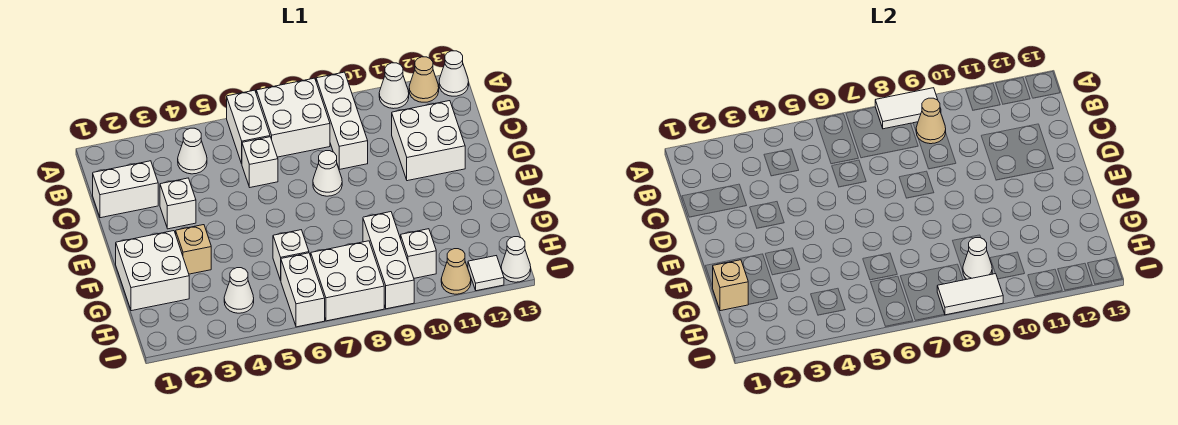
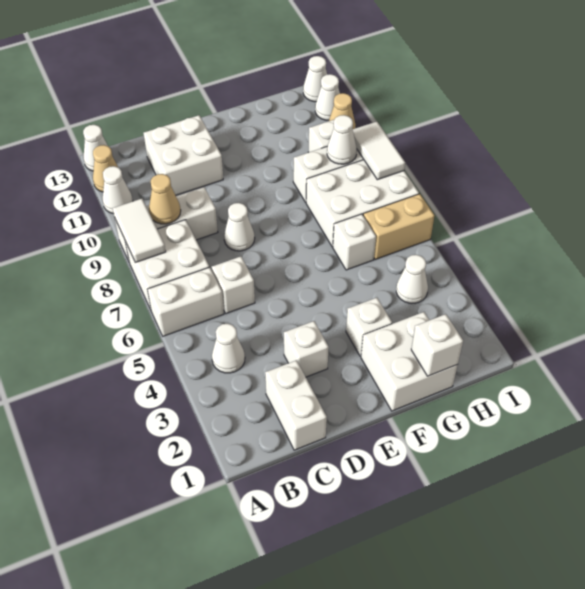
tan brick F3 level 1 -> white brick F3 level 1
tan brick G1 level 2 -> white brick G1 level 2
white brick H6:I6 level 1 -> tan brick H6:I6 level 1
white brick H7:I8 level 1 -> white brick G7:I8 level 1
white tile I12 level 1 -> white cone I12 level 1

